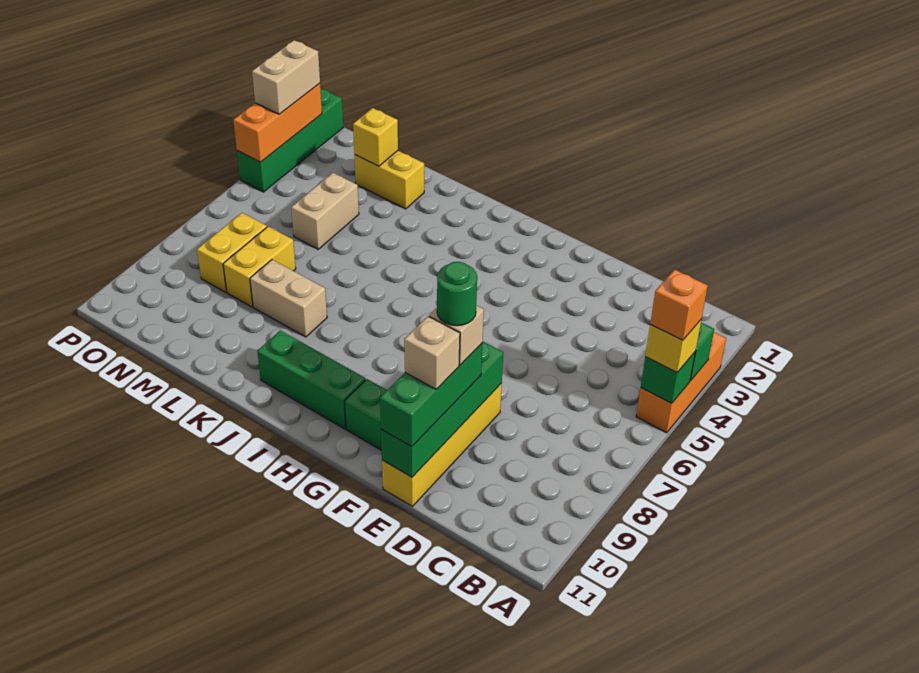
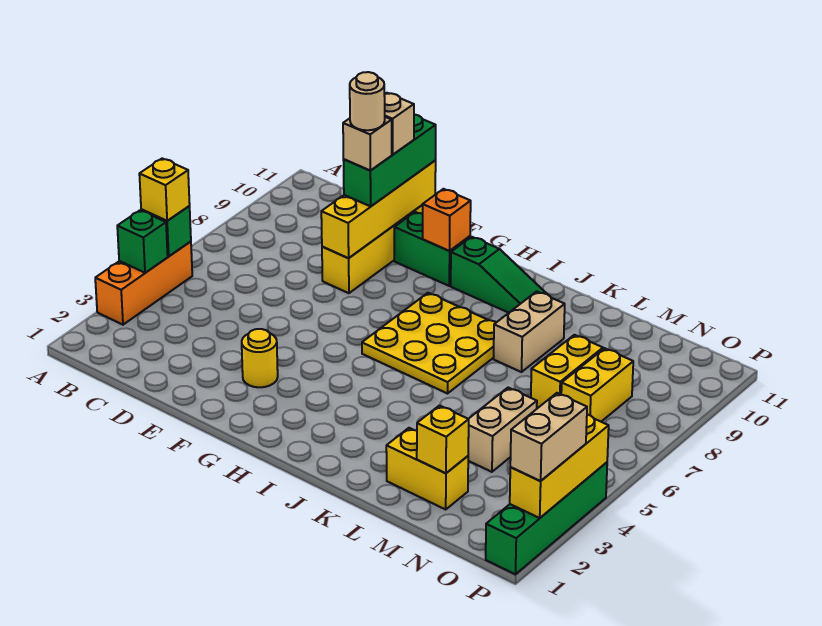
orange brick A5 level 4 -> orange brick G10 level 2
green brick E8:E11 level 2 -> yellow brick E8:E11 level 2
green round brick E9 level 5 -> tan round brick E9 level 5
none -> yellow round brick F3 level 1
none -> yellow plate H6:J8 level 1
green brick H10:J10 level 1 -> green slope H10:J10 level 1 top H
tan brick K8:L8 level 1 -> tan brick K8:K9 level 1
orange brick P2:P4 level 2 -> yellow brick P2:P4 level 2

